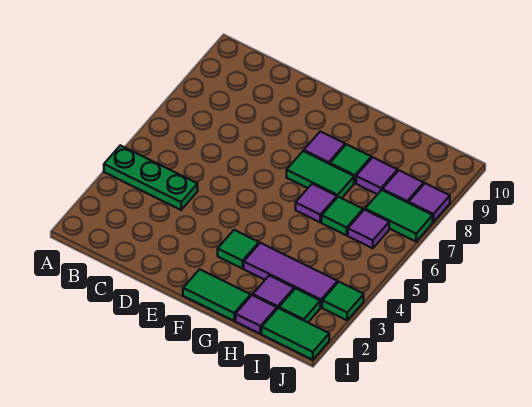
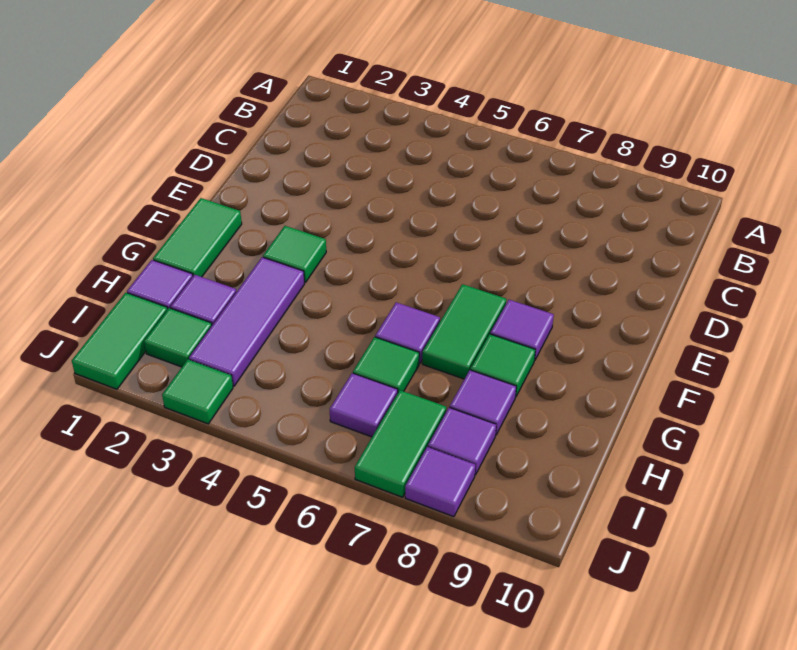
green plate A4:C4 level 1 -> none

